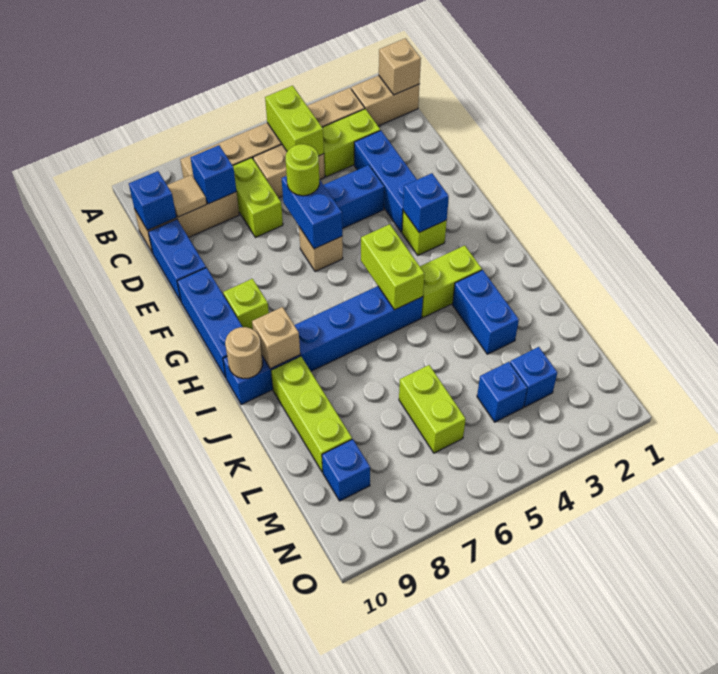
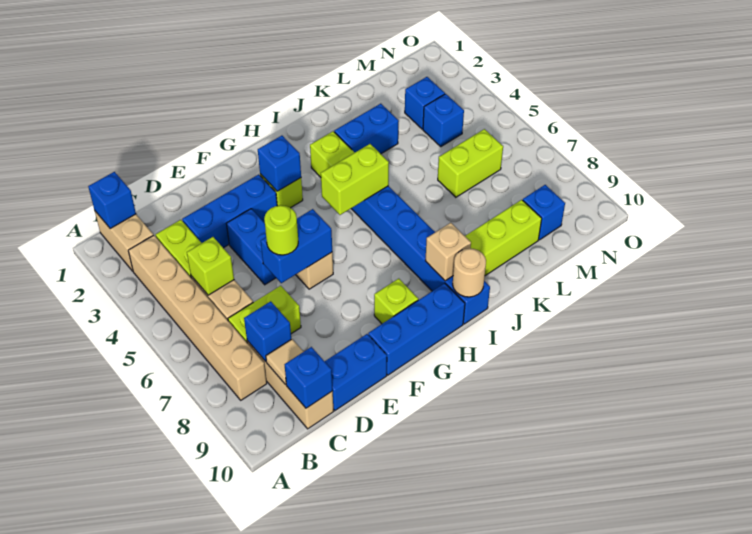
tan brick B1 level 2 -> blue brick B1 level 2
lime brick B5:C5 level 2 -> lime brick C5 level 2

